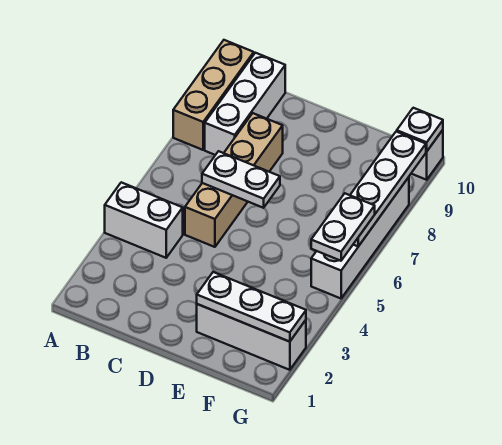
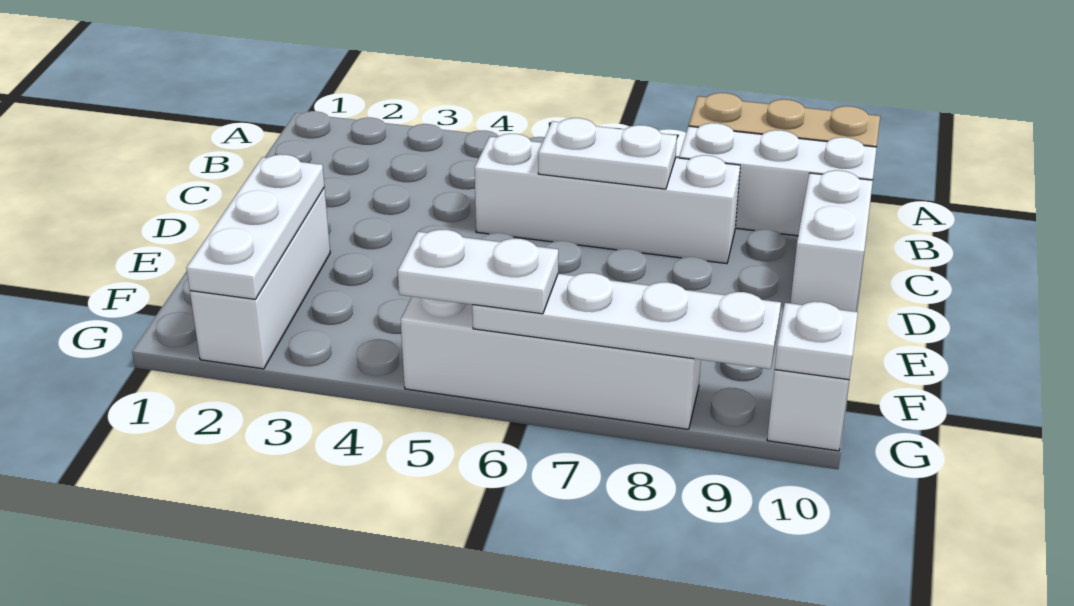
white brick A4:B4 level 1 -> white brick C10:D10 level 1
tan brick C5:C8 level 1 -> white brick C5:C8 level 1
white plate C6:D6 level 2 -> white plate C6:C7 level 2

